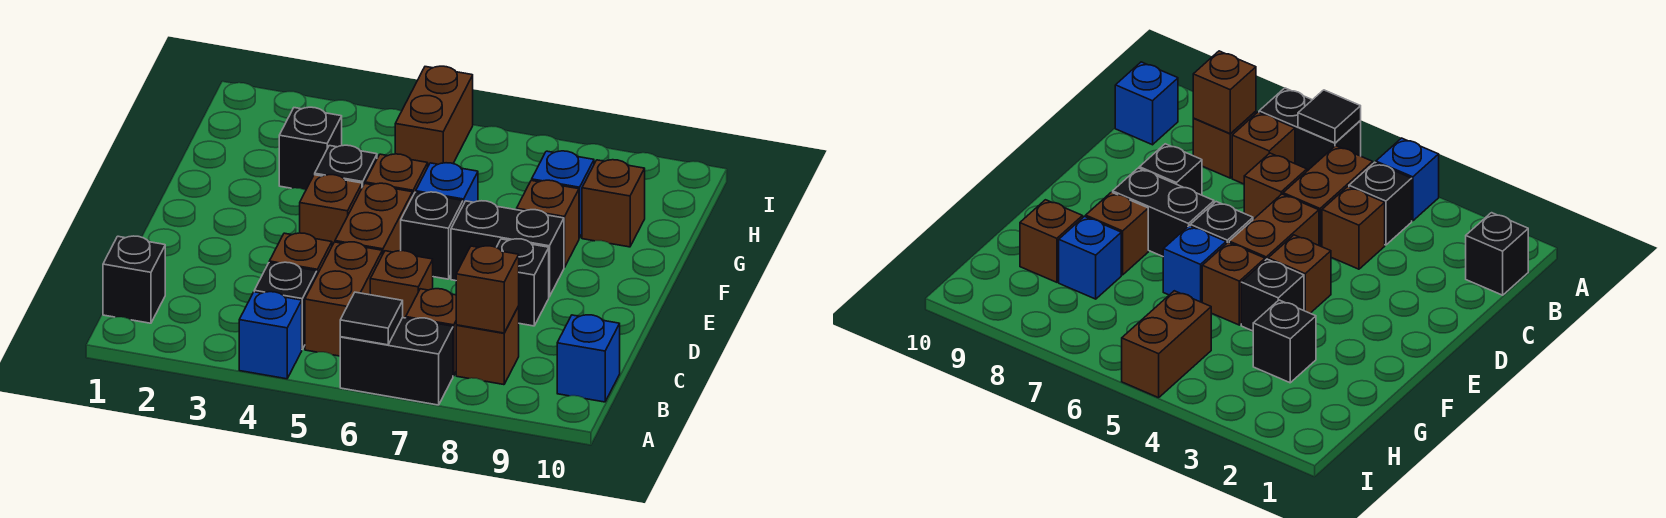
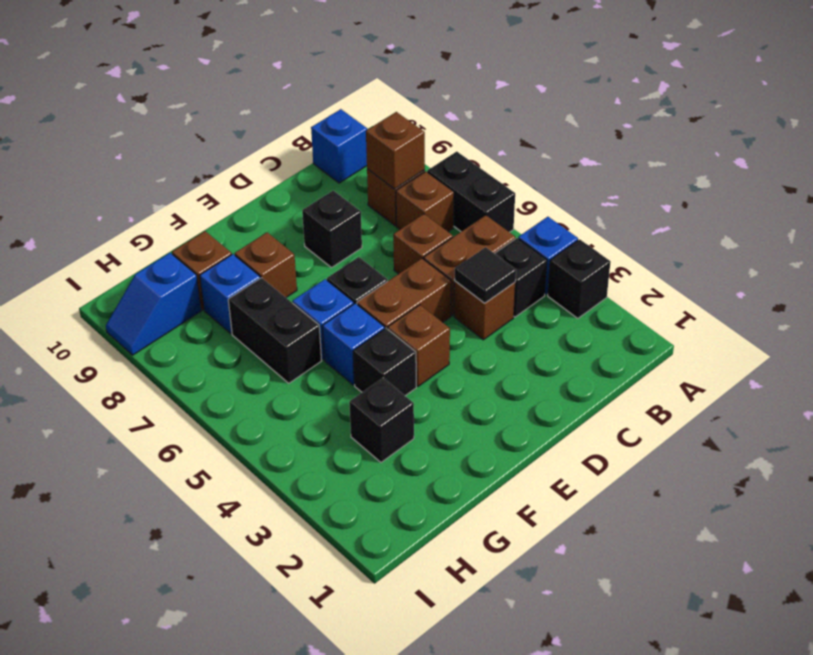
black tile A6 level 2 -> black tile C4 level 2
black brick B1 level 1 -> black brick A3 level 1
black brick E7:E8 level 1 -> black brick G6:G7 level 1
brown brick F5 level 1 -> blue brick F5 level 1
brown brick H5:I5 level 1 -> none
none -> blue slope H9:I9 level 1 top H

